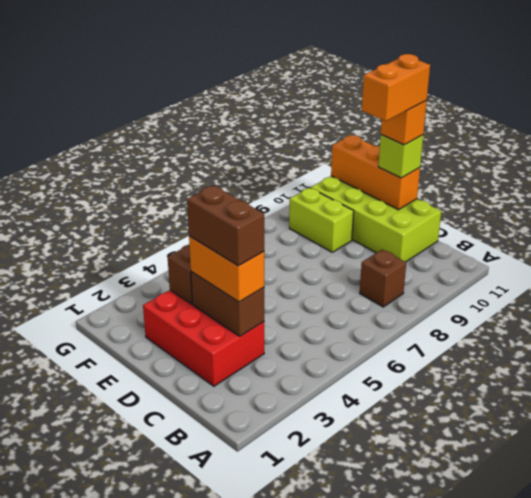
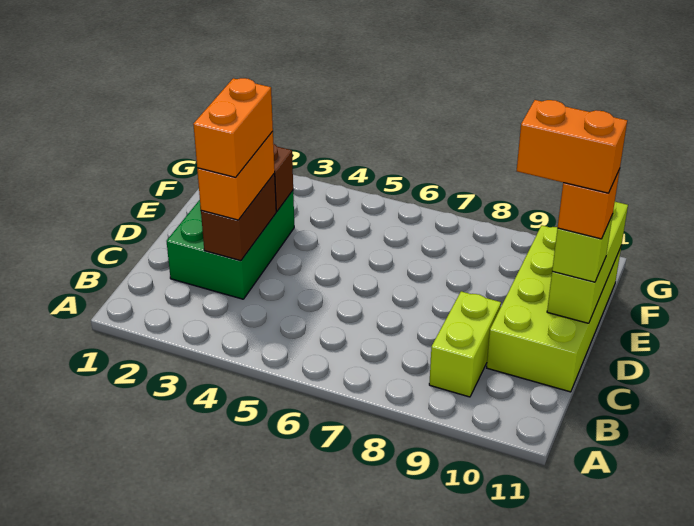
brown brick B8 level 1 -> none
red brick C2:E3 level 1 -> green brick C2:E3 level 1
brown brick C3:D3 level 4 -> orange brick C3:D3 level 4
orange brick D11:F11 level 2 -> lime brick D11:F11 level 2
lime brick E9:F9 level 1 -> lime brick B9:C9 level 1

